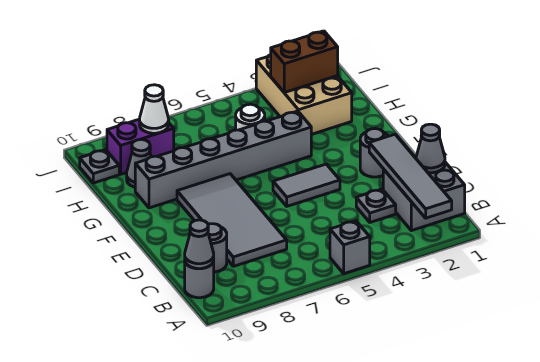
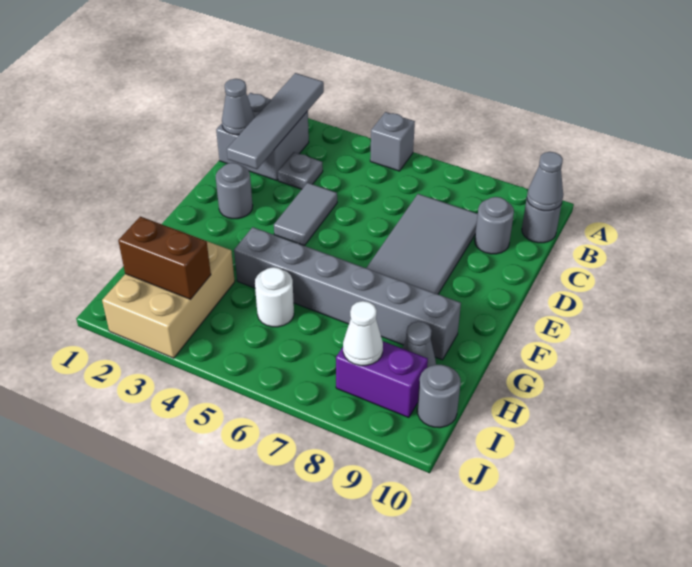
grey tile E4:E5 level 1 -> grey tile D4:E4 level 1
grey plate I10 level 1 -> grey round brick I10 level 1

